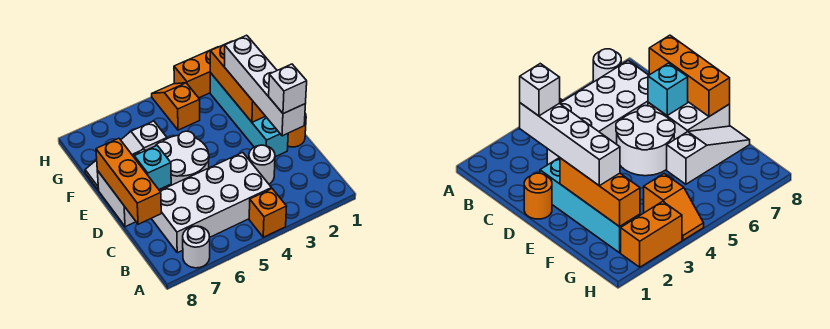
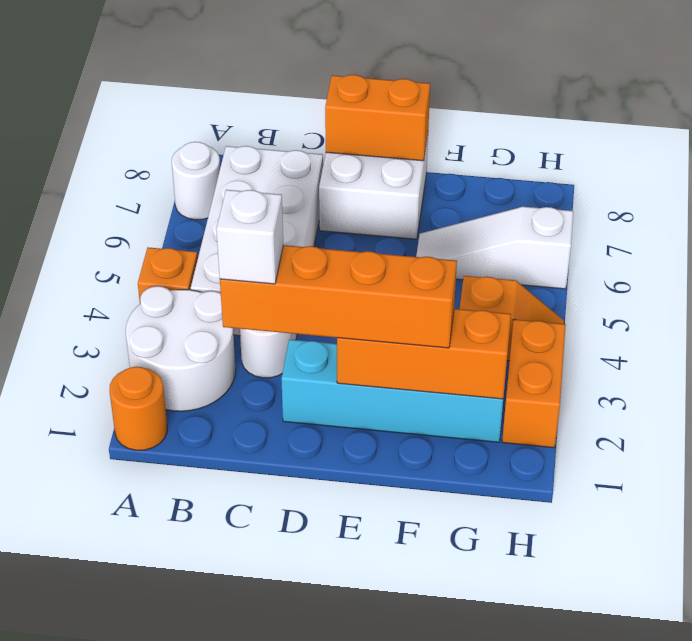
white brick C2:F2 level 3 -> orange brick C2:F2 level 3
orange brick C8:E8 level 2 -> orange brick D8:E8 level 2
orange round brick D1 level 1 -> orange round brick A1 level 1
white round brick D5:E6 level 1 -> white round brick A2:B3 level 1
cyan brick D7 level 2 -> none
white slope F6:F8 level 1 top 6 -> white slope F6:H6 level 1 top H

